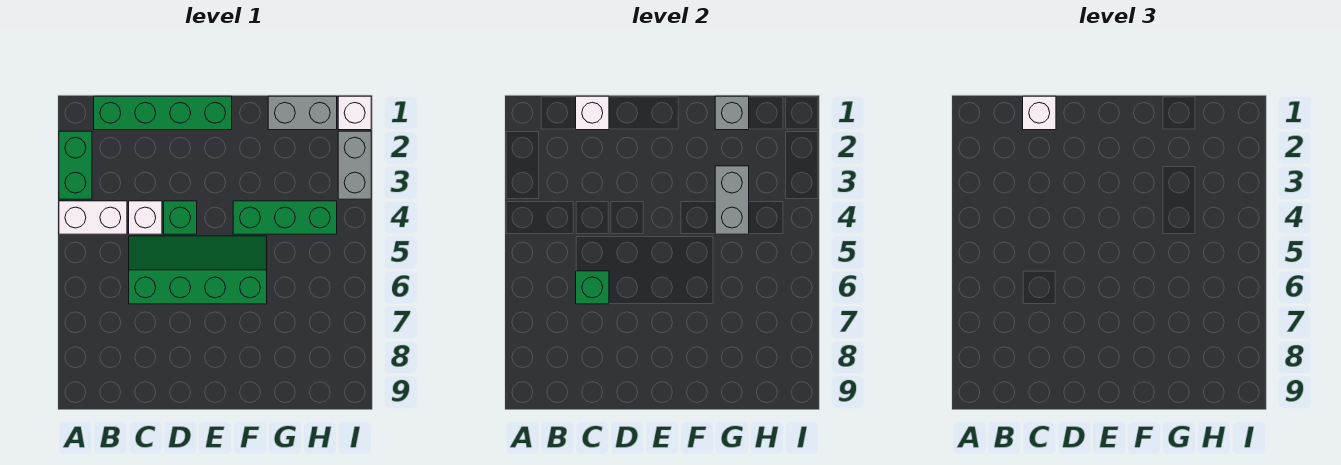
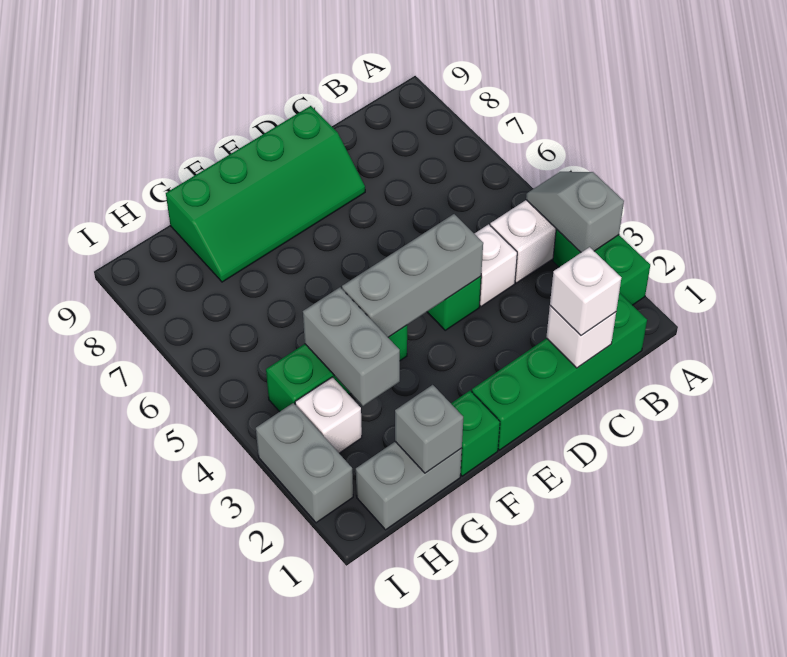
none -> grey slope A3:A4 level 2 top 3
green slope C5:F6 level 1 top 6 -> green slope D8:G9 level 1 top 9
green brick C6 level 2 -> green brick F1 level 1
none -> grey brick D4:F4 level 2
white brick I1 level 1 -> white brick H3 level 1

